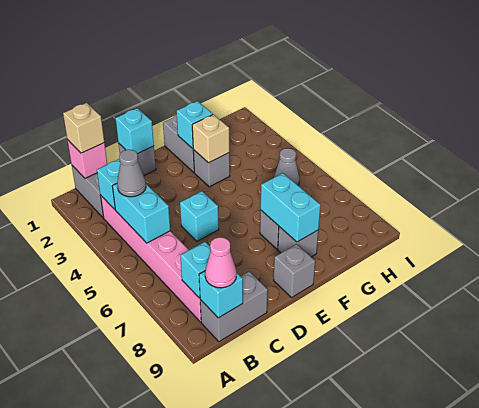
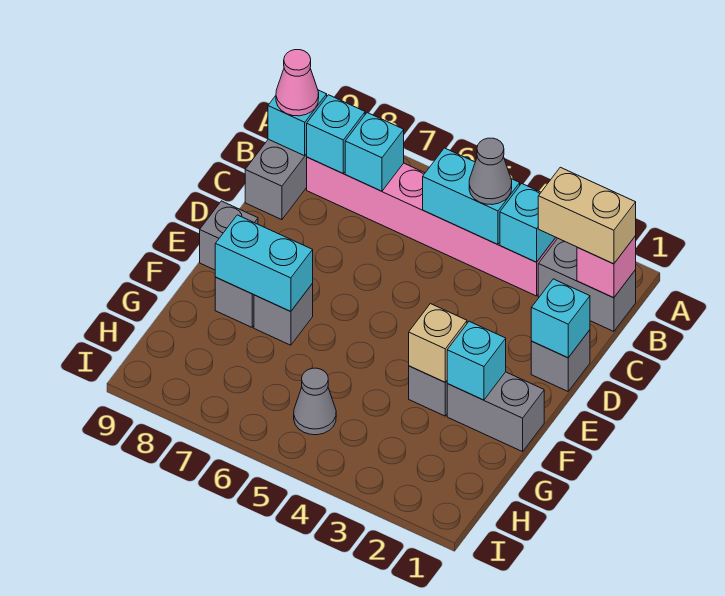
tan brick B1 level 3 -> tan brick B1:B2 level 3
cyan brick D5 level 1 -> cyan brick B7 level 2

